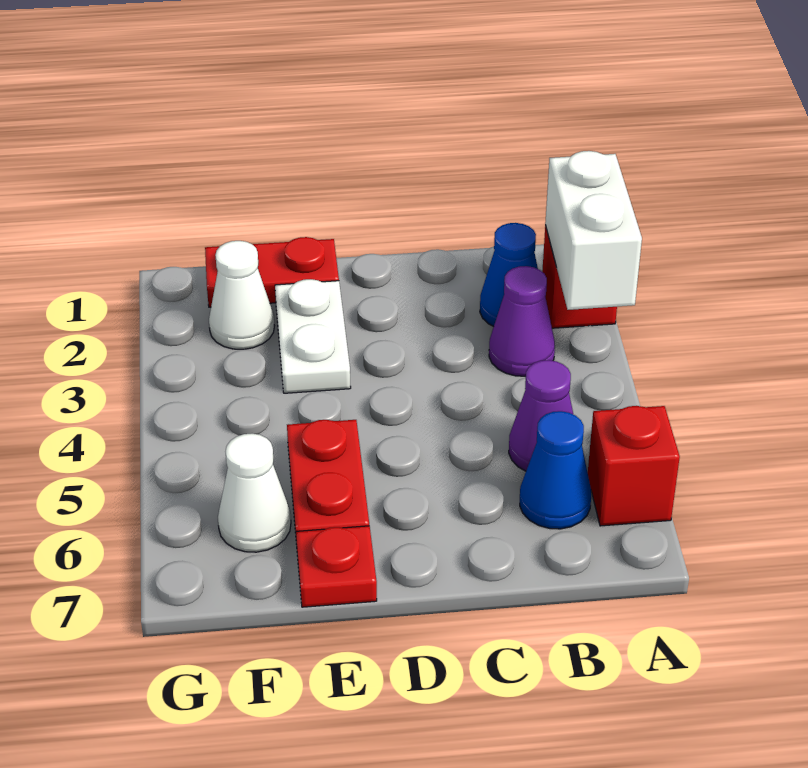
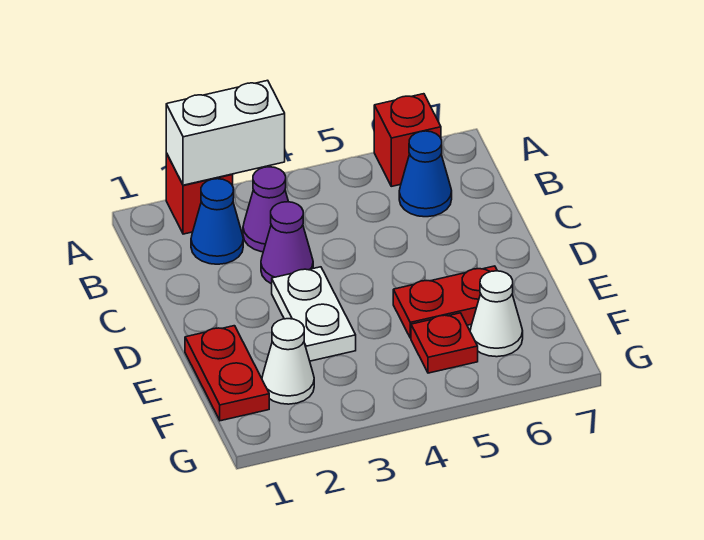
purple cone B5 level 1 -> purple cone C3 level 1
white plate E2:E3 level 1 -> white plate D3:E3 level 1
red plate E7 level 1 -> red plate F5 level 1

